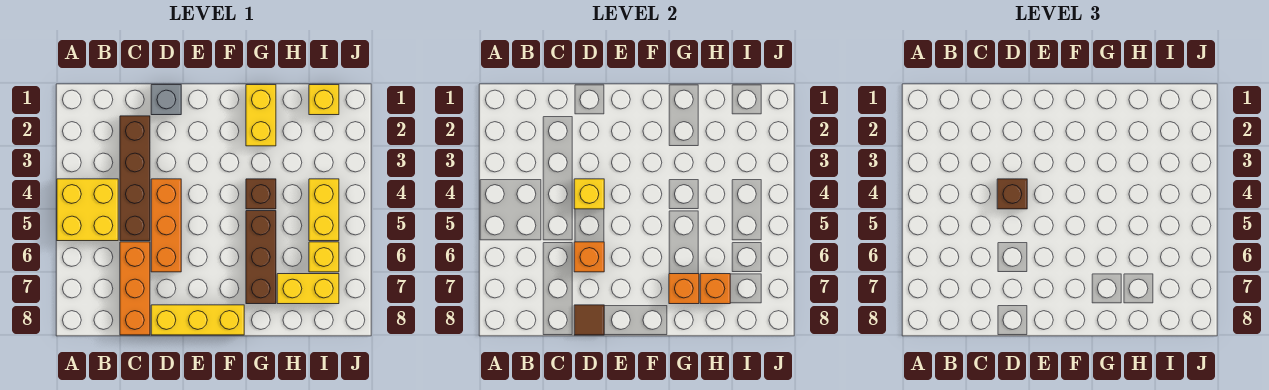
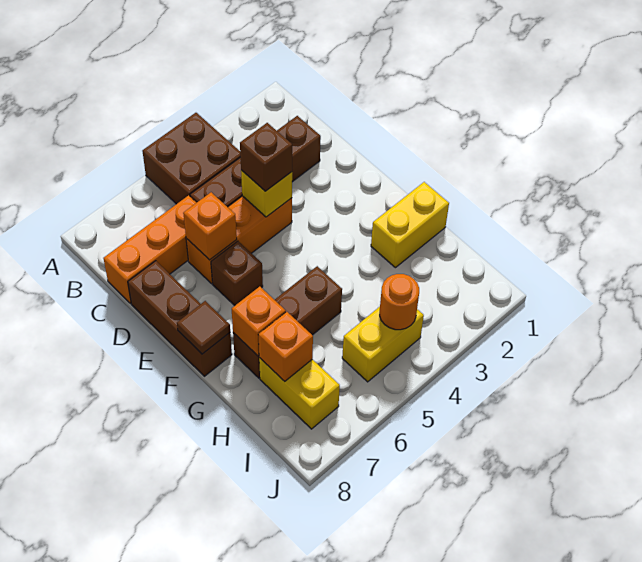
yellow brick A4:B5 level 1 -> brown brick A4:B5 level 1
grey brick D1 level 1 -> none
yellow brick D8:F8 level 1 -> brown brick D8:F8 level 1
brown tile D8 level 2 -> brown tile F8 level 2
brown brick G4 level 1 -> brown brick E6 level 1
yellow brick I1 level 1 -> none
none -> orange round brick I4 level 2
yellow brick I6 level 1 -> none

